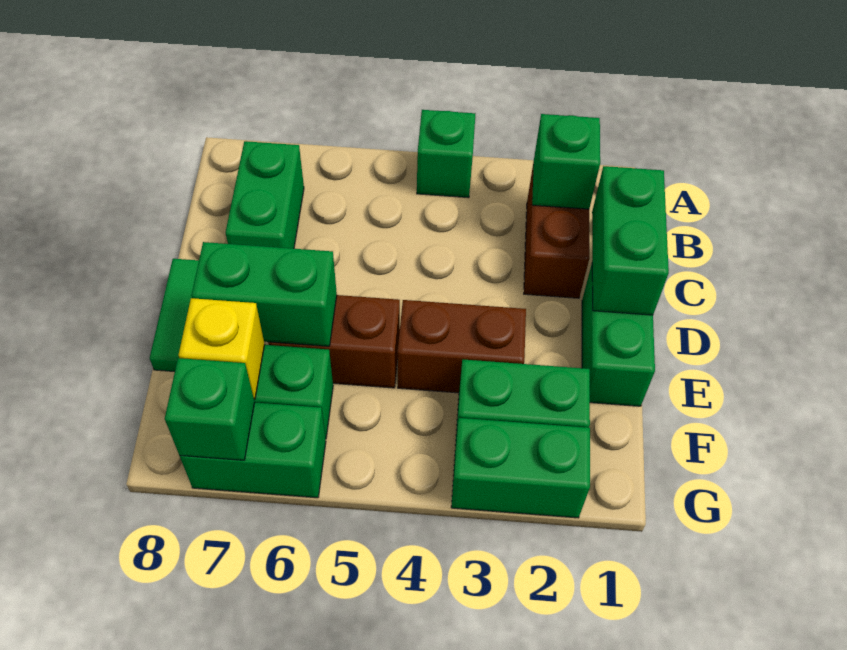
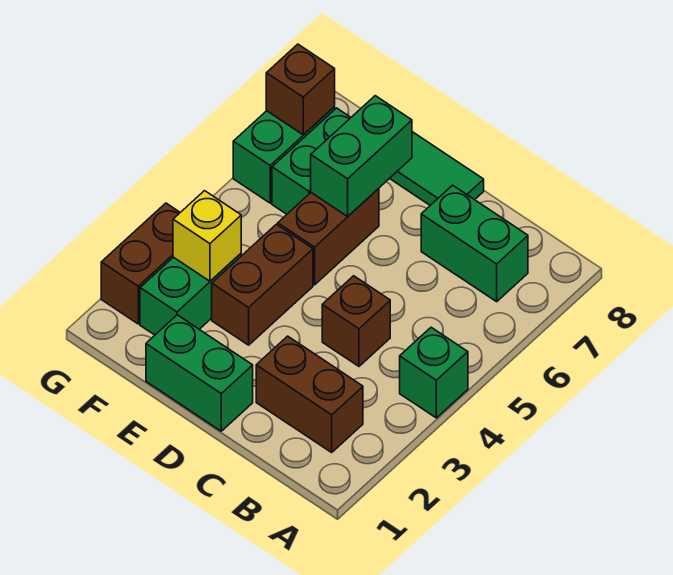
green brick B2 level 2 -> none
green brick C1:D1 level 2 -> none
none -> brown brick C4 level 1
yellow brick F7 level 2 -> yellow brick F3 level 2
green brick G2:G3 level 1 -> brown brick G2:G3 level 1
green brick G7 level 2 -> brown brick G7 level 2

